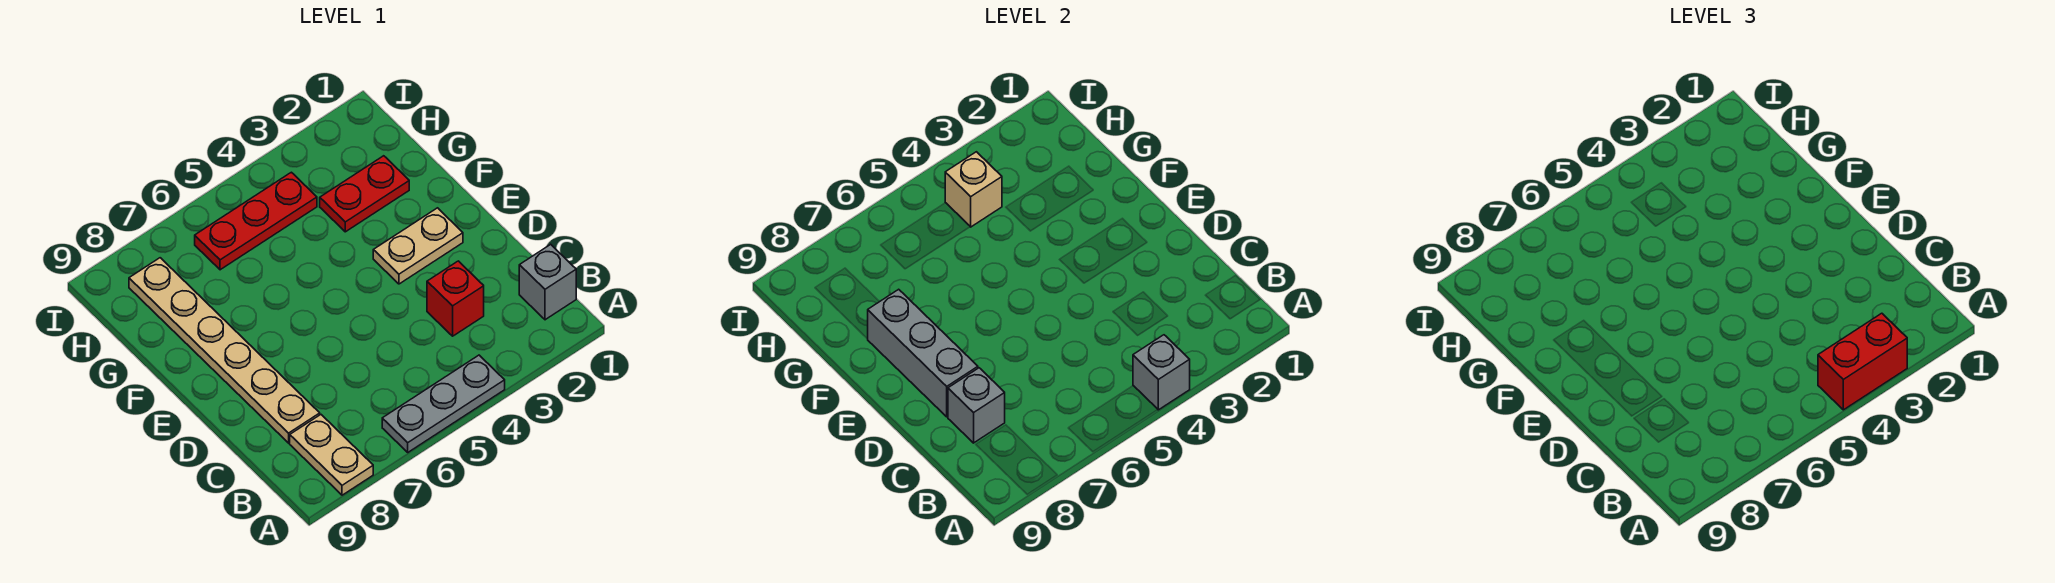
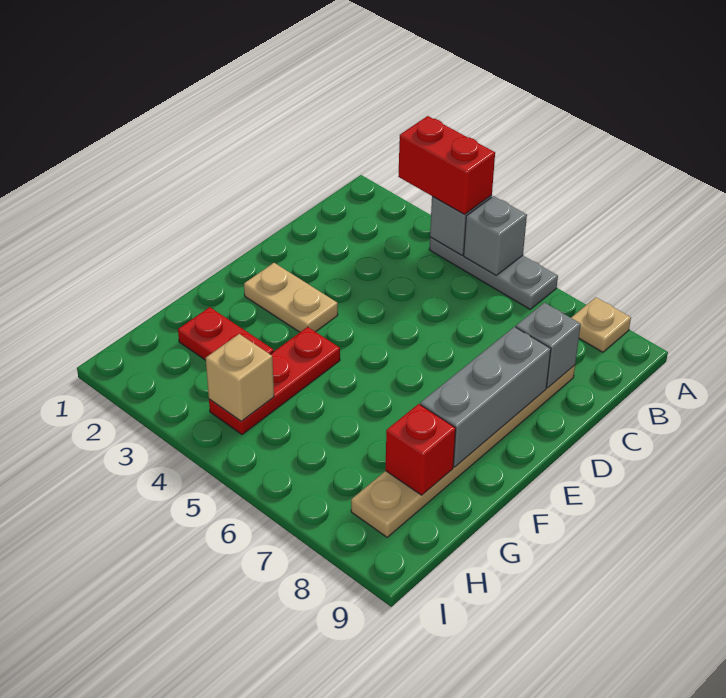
tan plate A8:B8 level 1 -> tan plate A8 level 1
grey brick B1 level 1 -> grey brick A5 level 2
red brick C3 level 1 -> red brick G8 level 2
red plate H4:H6 level 1 -> red plate F4:H4 level 1

